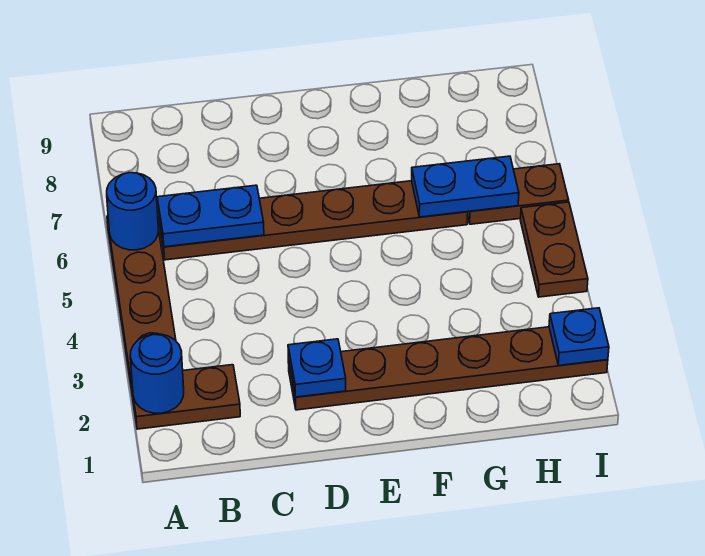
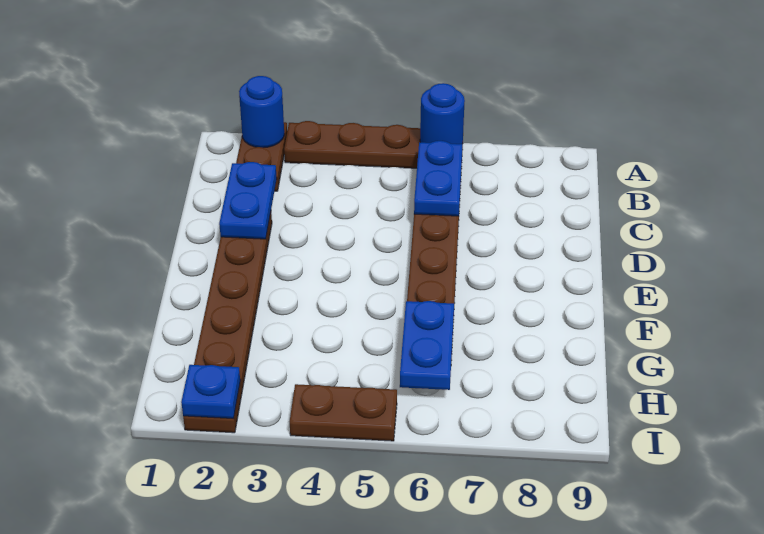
blue plate D2 level 2 -> blue plate C2:D2 level 2
brown plate H6:I6 level 1 -> none

